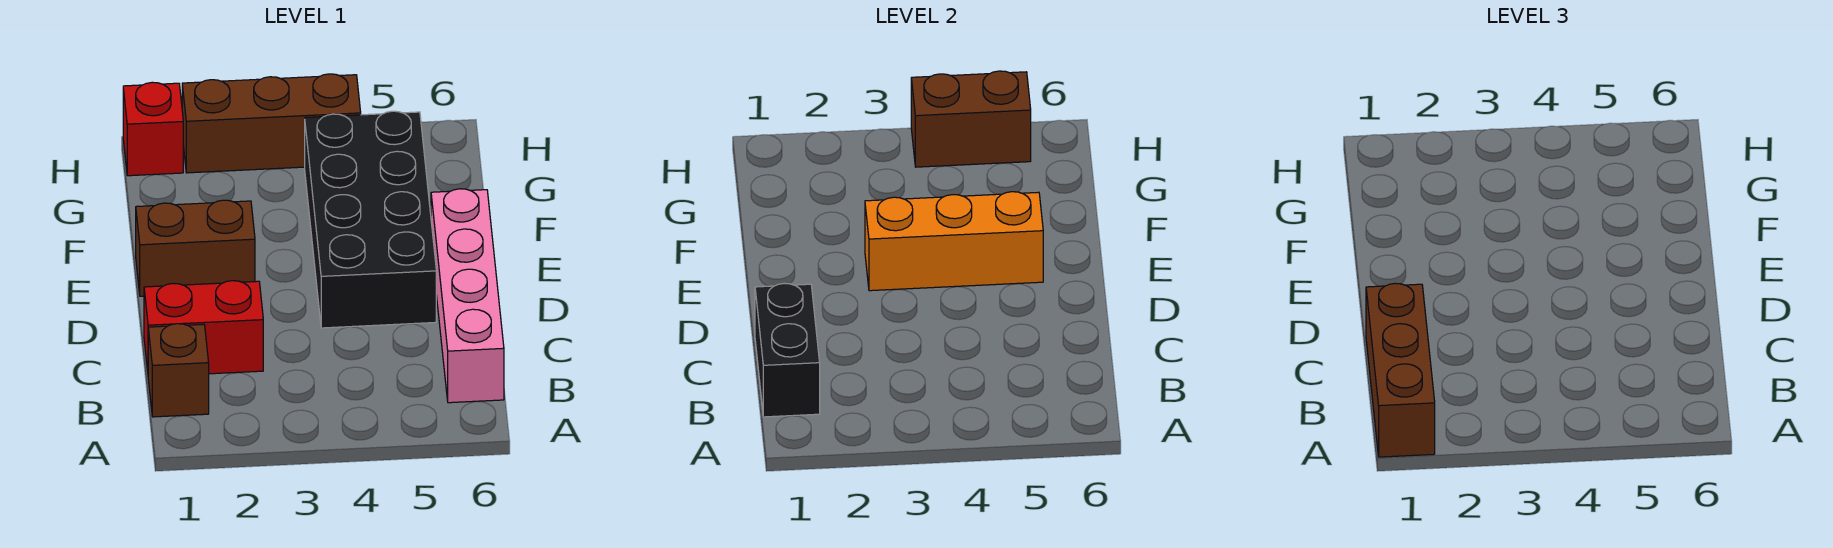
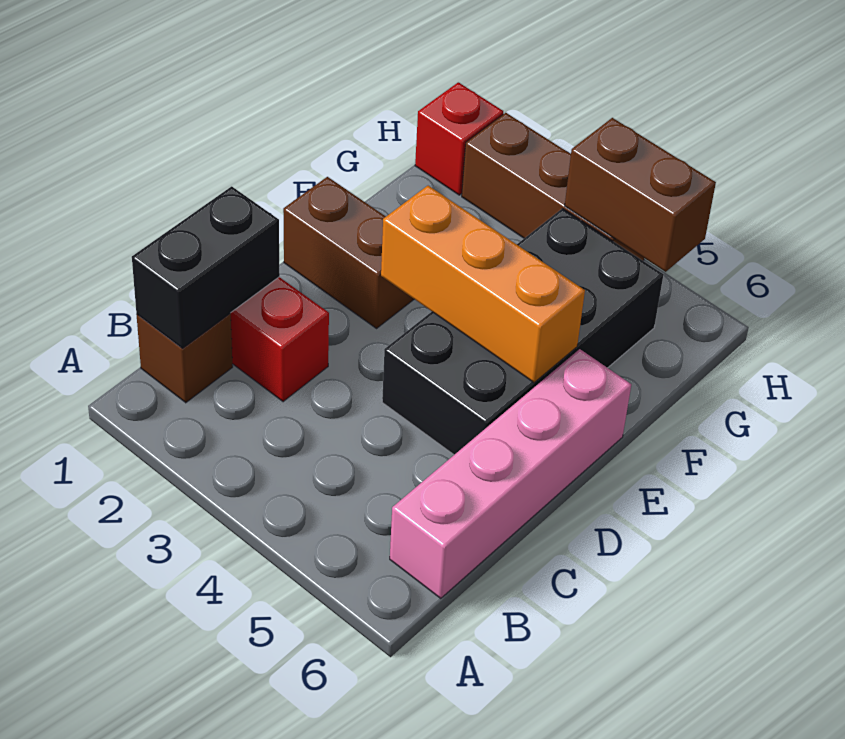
brown brick A1:C1 level 3 -> none

